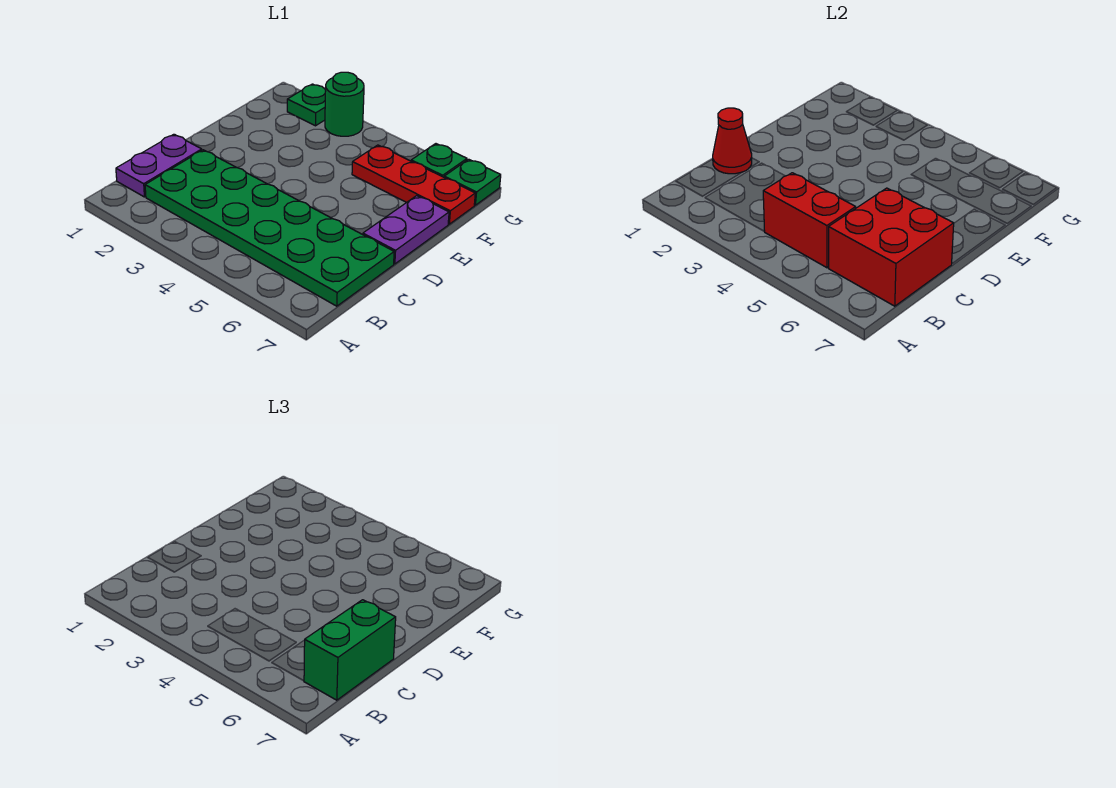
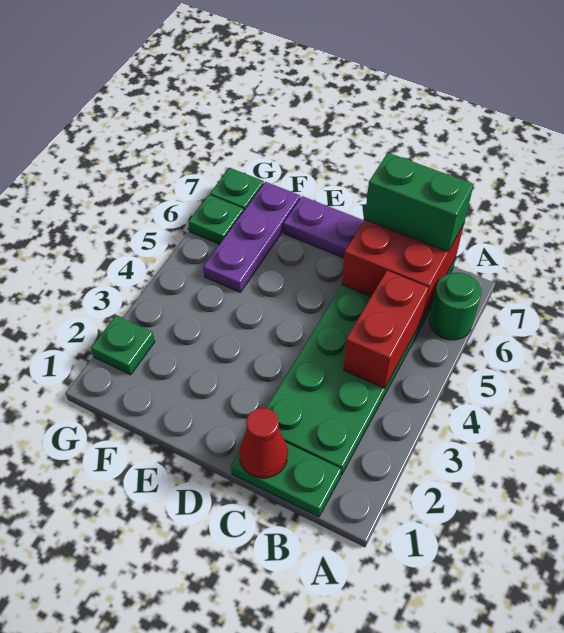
purple plate B1:C1 level 1 -> green plate B1:C1 level 1
red plate F5:F7 level 1 -> purple plate F5:F7 level 1
green round brick G3 level 1 -> green round brick A6 level 1

